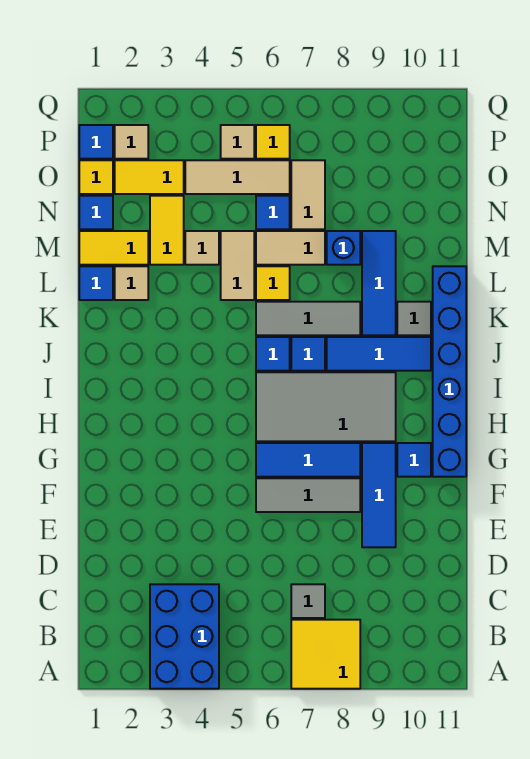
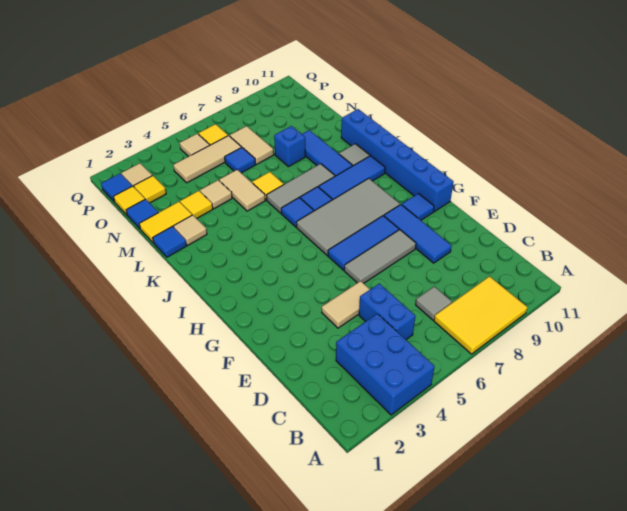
yellow tile A7:B8 level 1 -> yellow tile A7:B9 level 1
none -> blue brick C5:D5 level 1
yellow tile M3:N3 level 1 -> yellow tile M3 level 1
tan tile M6:M7 level 1 -> tan tile E4:E5 level 1
yellow tile O2:O3 level 1 -> yellow tile O2 level 1

